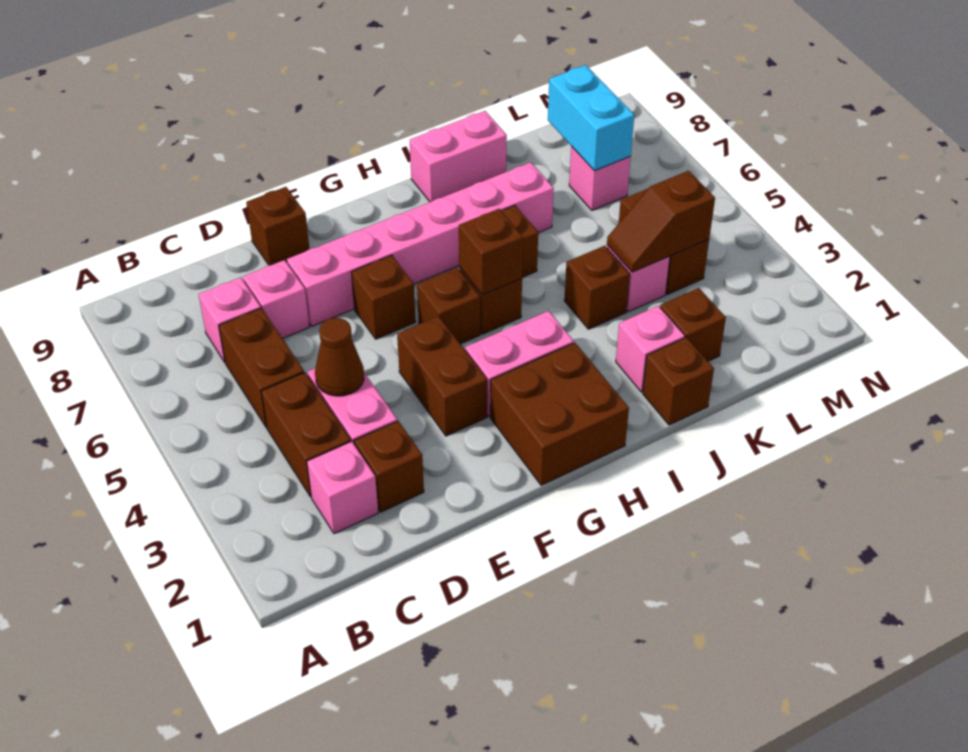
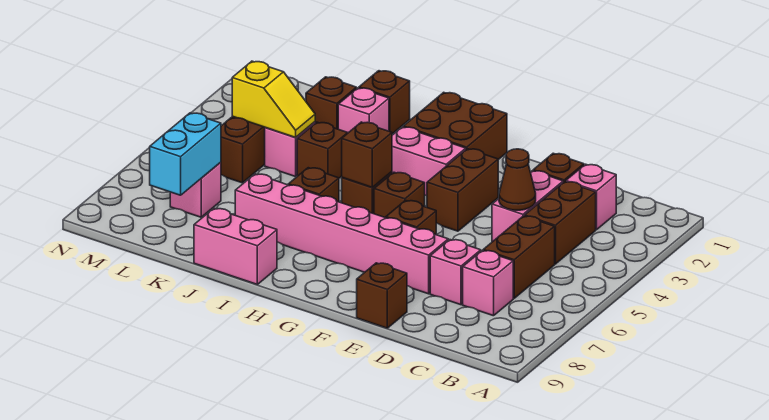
brown slope K4:L4 level 2 top L -> yellow slope K4:L4 level 2 top L

